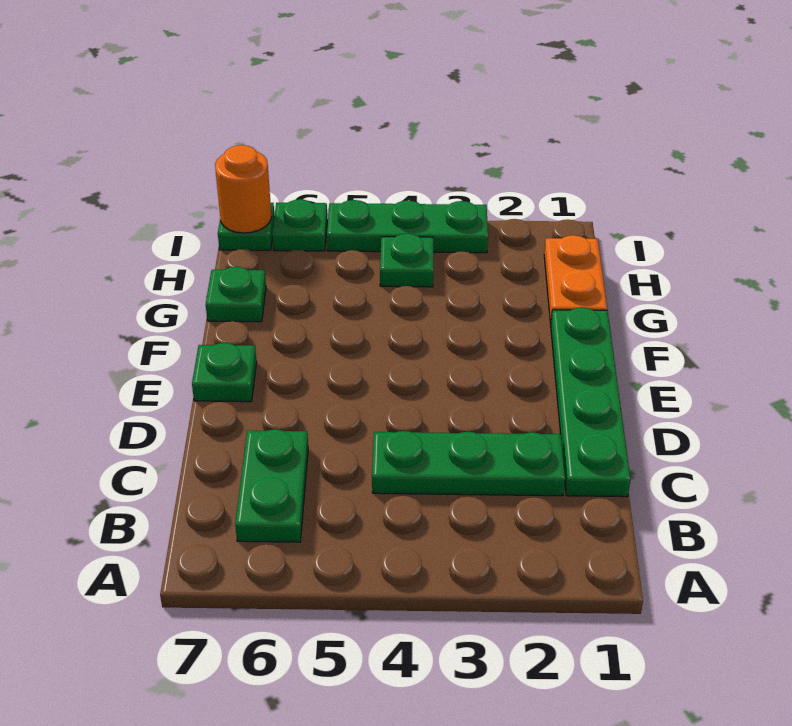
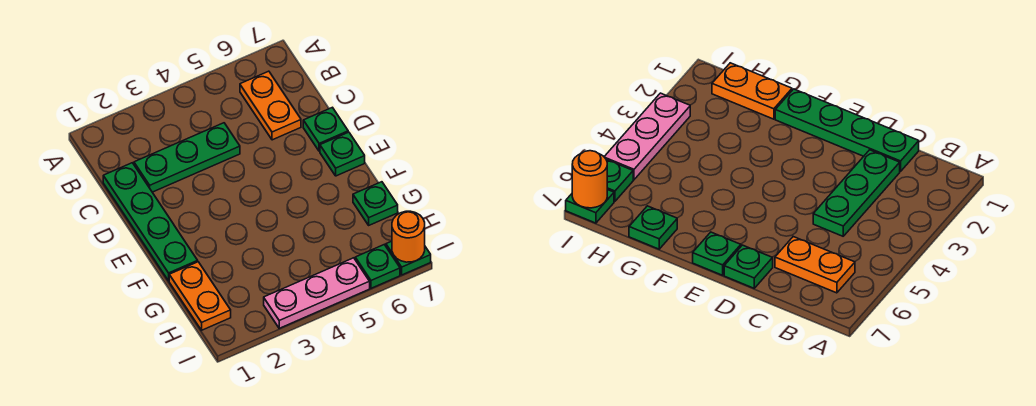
green plate B6:C6 level 1 -> orange plate B6:C6 level 1
green plate H4 level 1 -> green plate D7 level 1
green plate I3:I5 level 1 -> pink plate I3:I5 level 1

